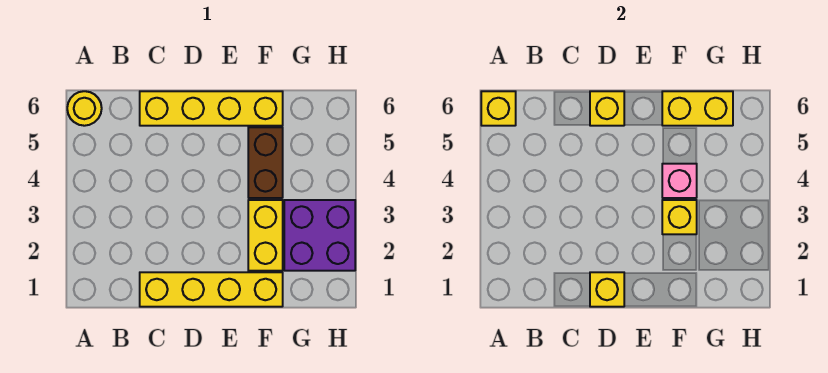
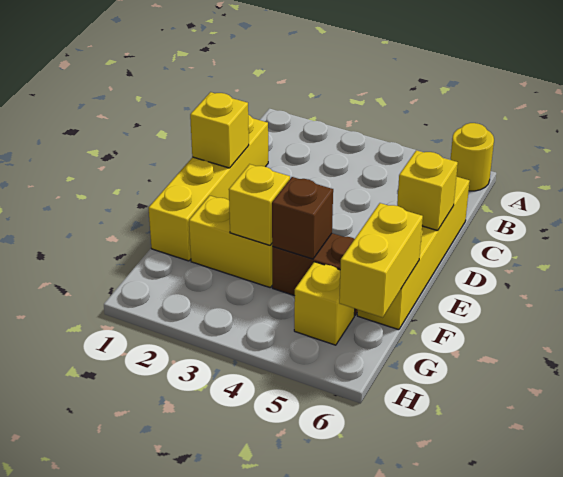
yellow brick A6 level 2 -> yellow brick G5 level 1
pink brick F4 level 2 -> brown brick F4 level 2
purple brick G2:H3 level 1 -> none

